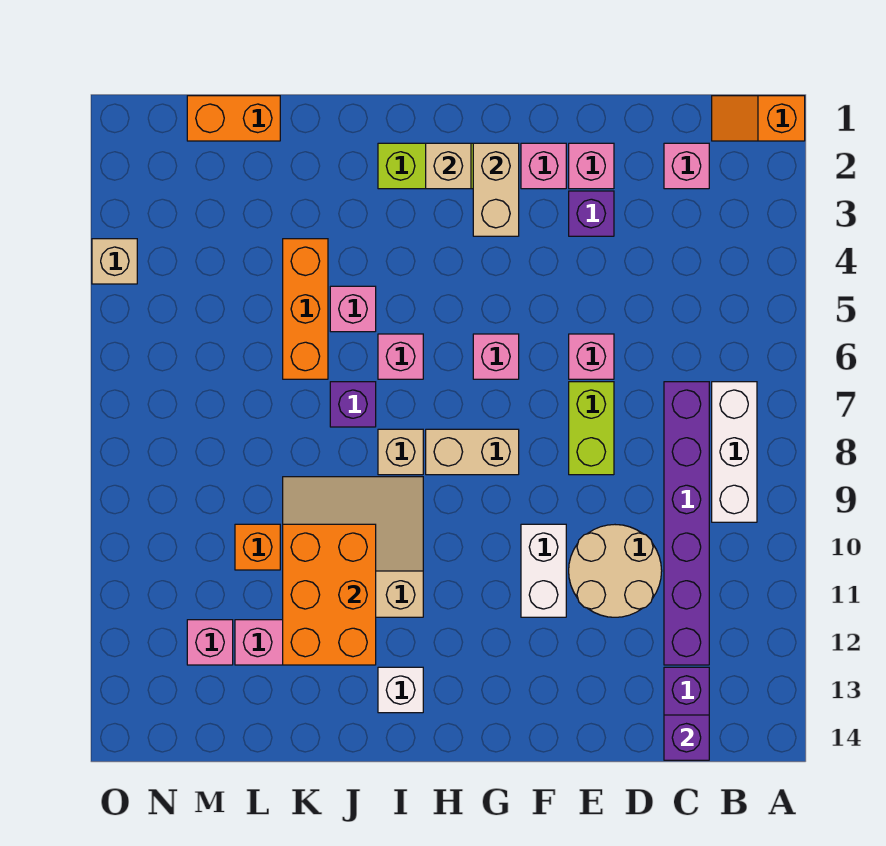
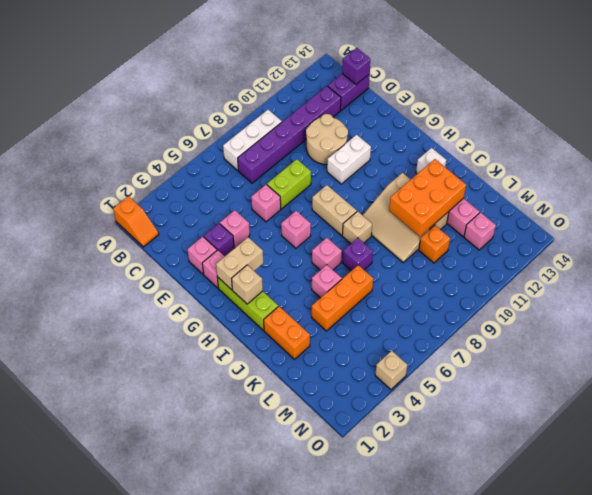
pink brick C2 level 1 -> pink brick E4 level 1
orange brick L1:M1 level 1 -> orange brick J2:K2 level 1

